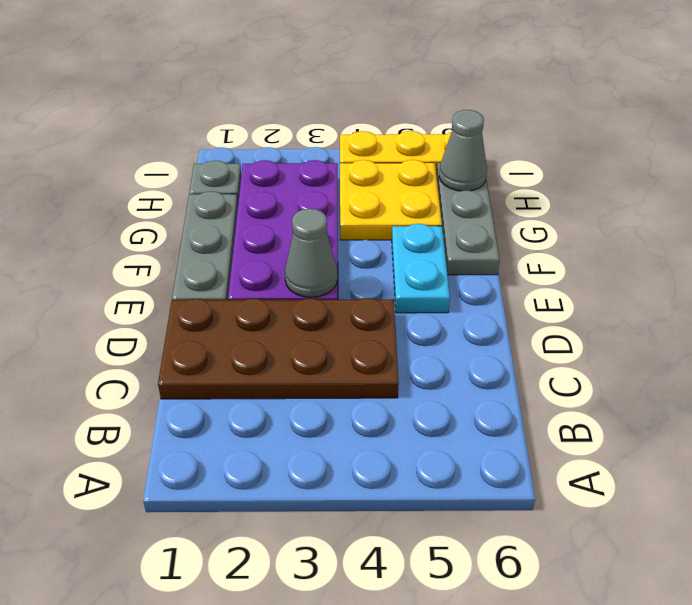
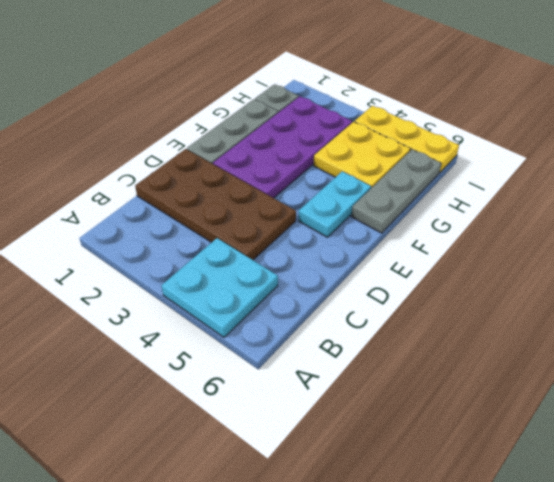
none -> cyan plate A4:B5 level 1
grey cone E3 level 2 -> none
grey cone H6 level 2 -> none

